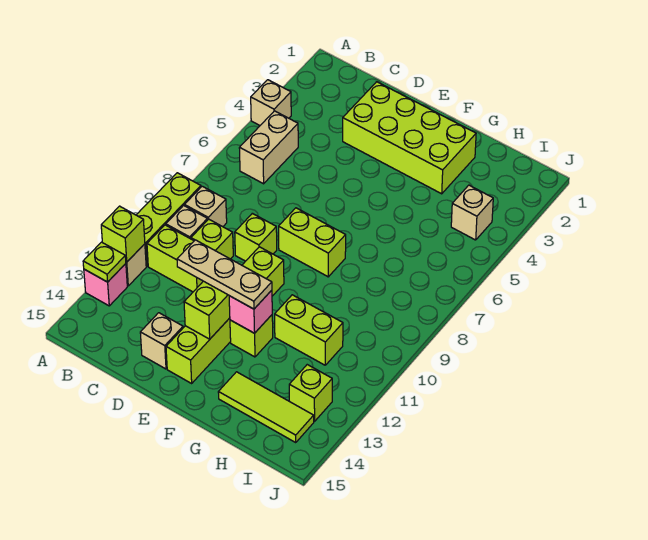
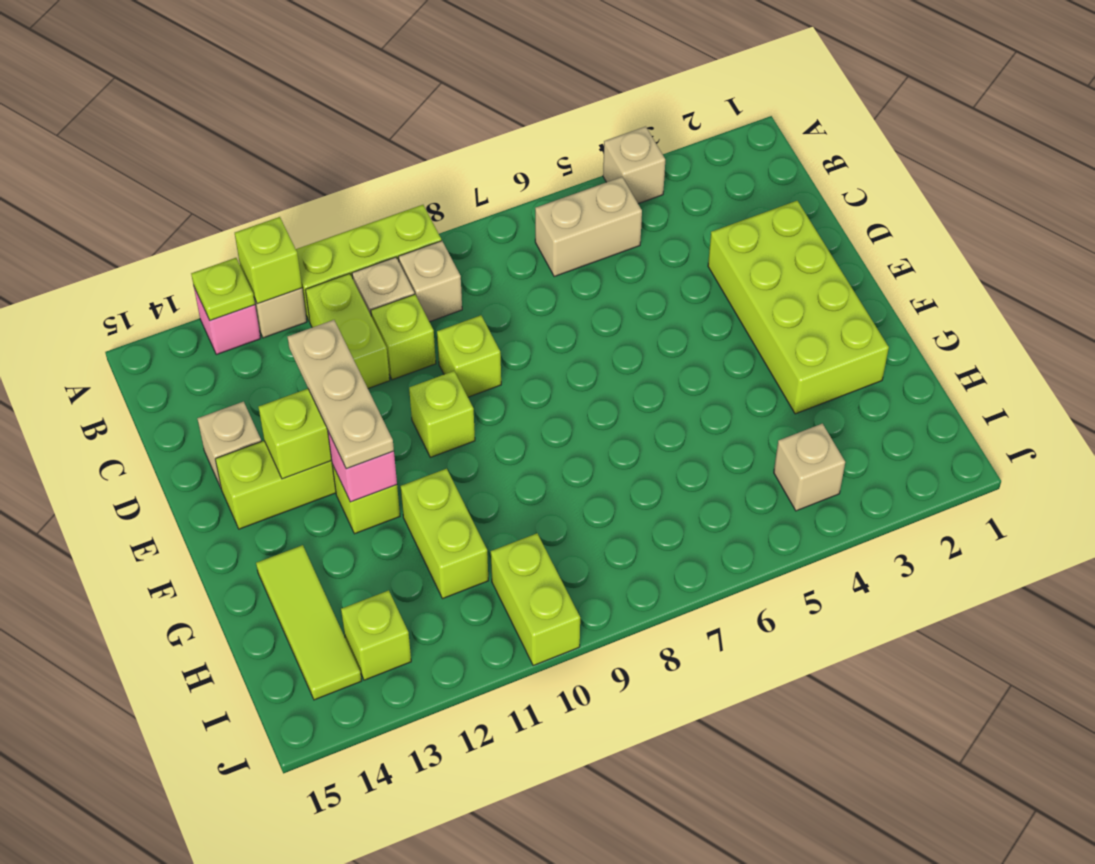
lime brick E8:F8 level 1 -> lime brick I10:J10 level 1

